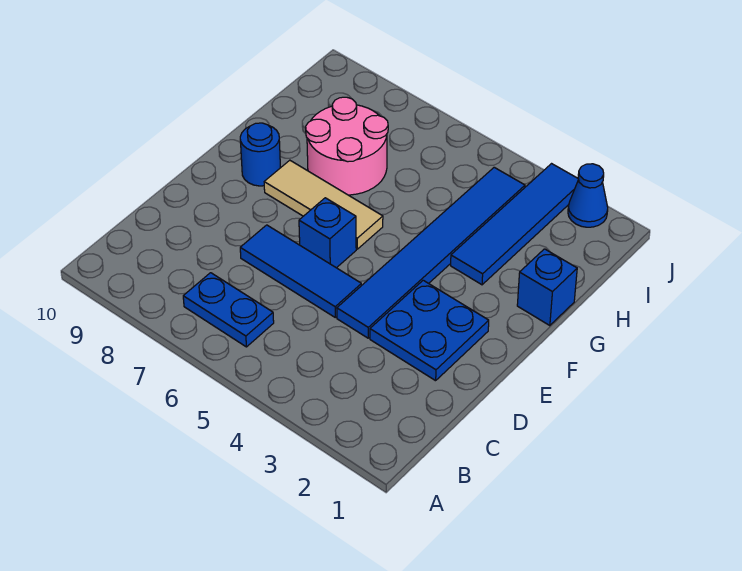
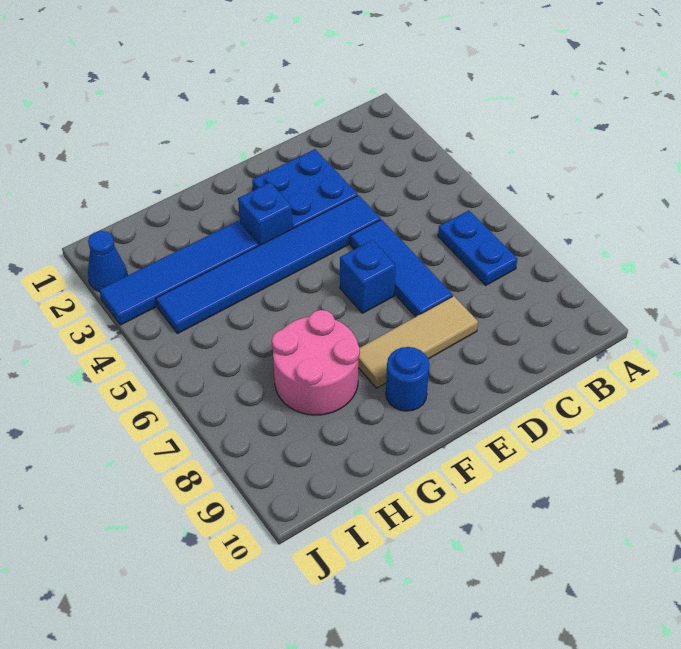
tan tile F6:F8 level 1 -> tan tile D8:F8 level 1
blue brick G1 level 1 -> blue brick F3 level 1

